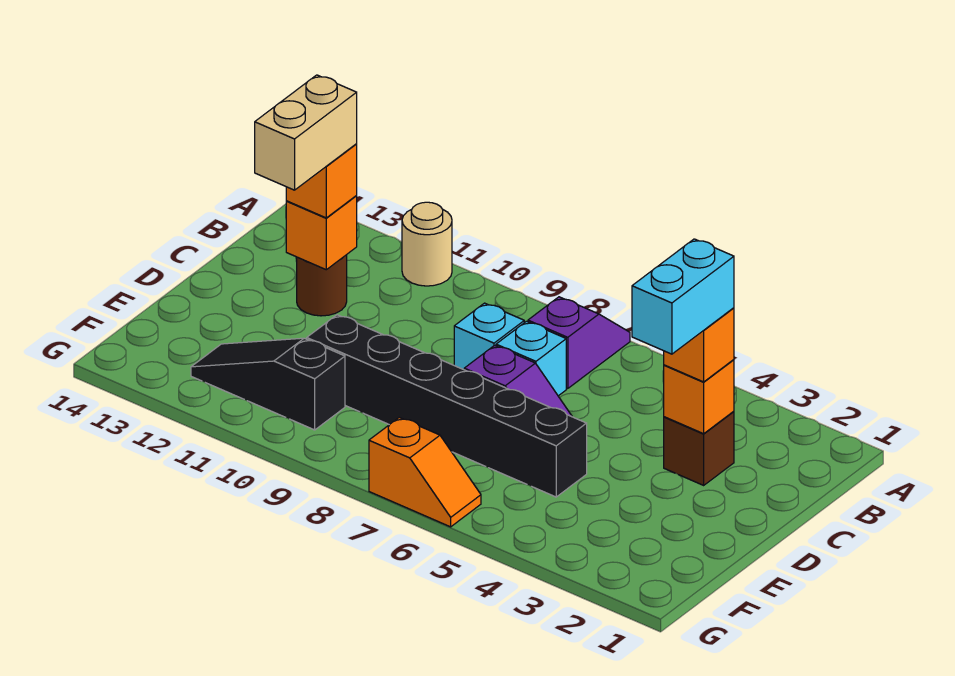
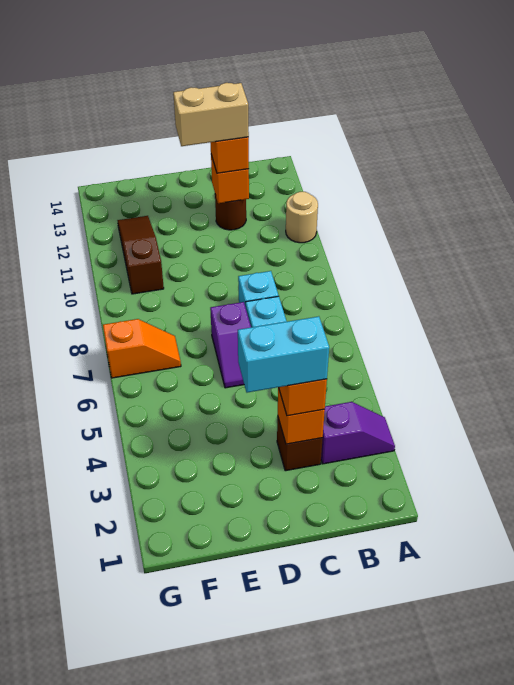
purple slope A7:B7 level 1 top B -> purple slope A3:B3 level 1 top B
black brick E5:E10 level 1 -> none
black slope F10:F12 level 1 top 10 -> brown slope F10:F12 level 1 top 10
orange slope G6:G7 level 1 top 7 -> orange slope F7:G7 level 1 top G

